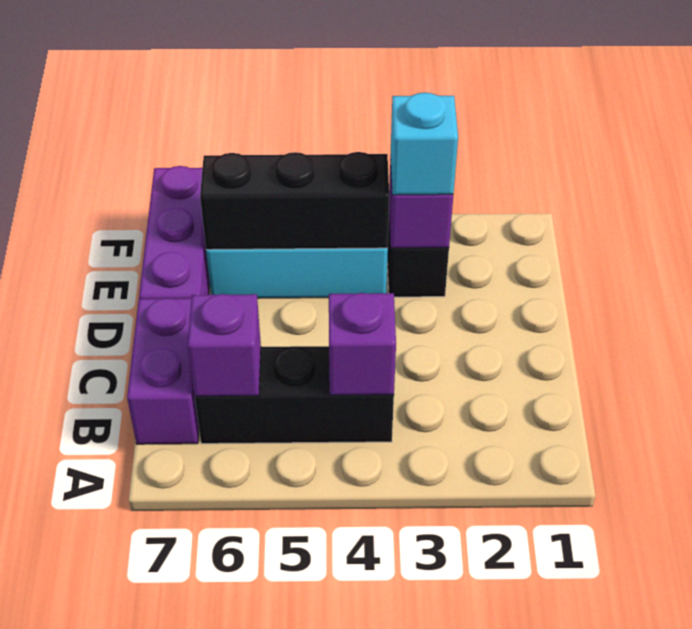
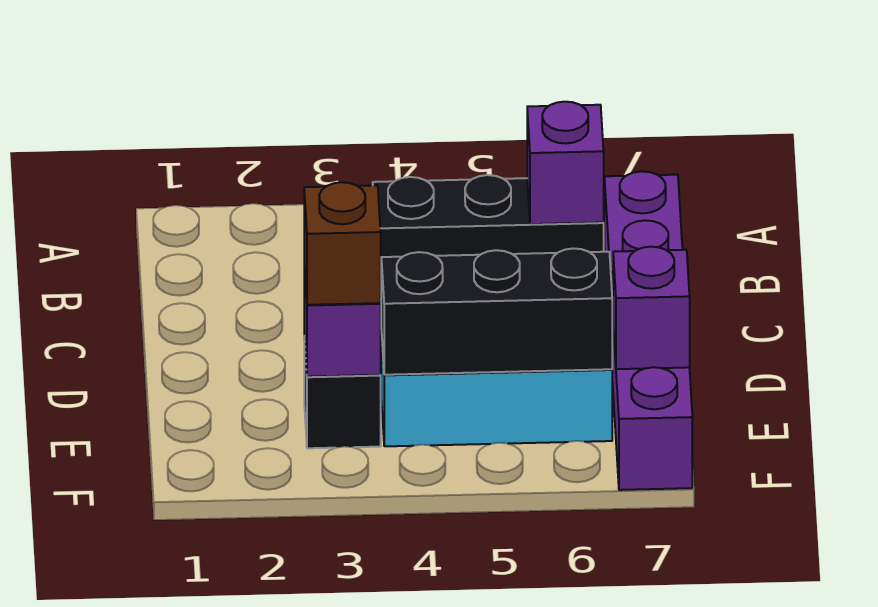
purple brick B4 level 2 -> purple brick E7 level 2
cyan brick E3 level 3 -> brown brick E3 level 3

